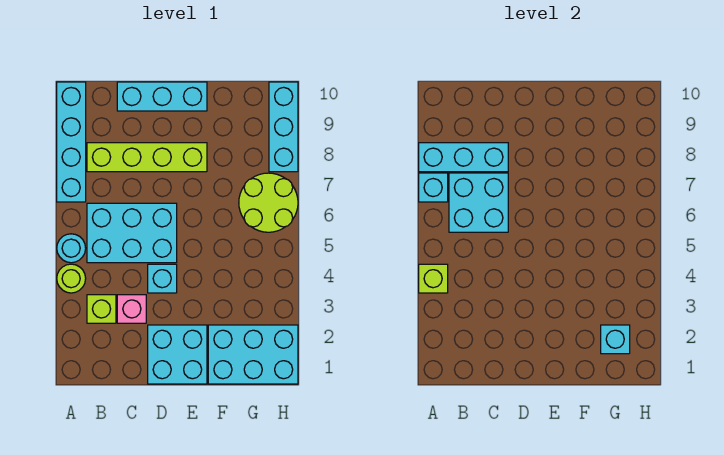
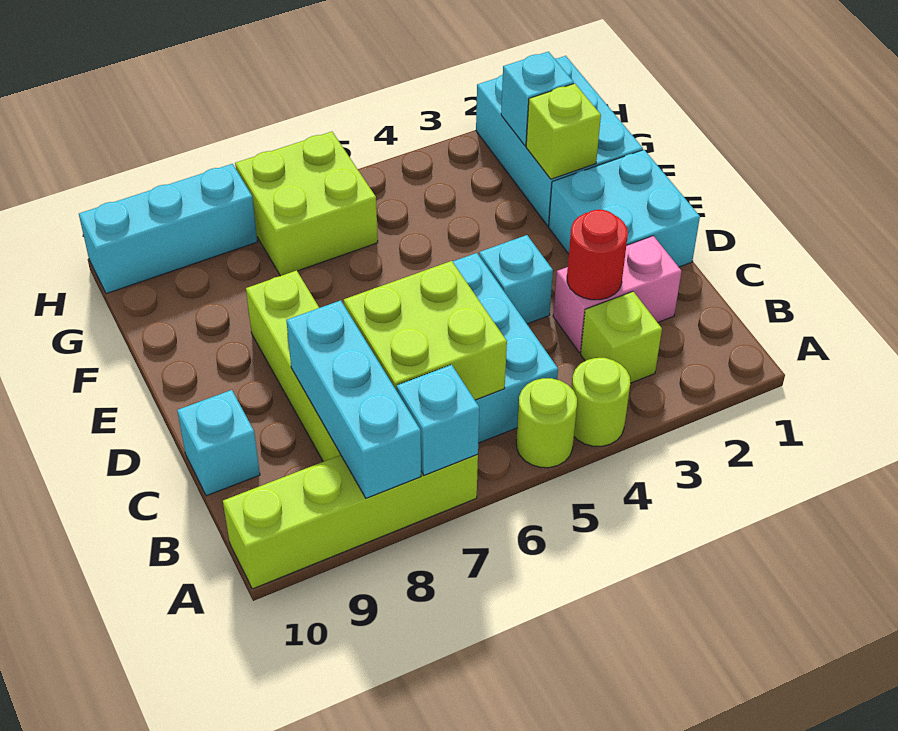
lime brick A4 level 2 -> lime brick F2 level 2
cyan round brick A5 level 1 -> lime round brick A5 level 1
cyan brick A7:A10 level 1 -> lime brick A7:A10 level 1
cyan brick B6:C7 level 2 -> lime brick B6:C7 level 2
pink brick C3 level 1 -> pink brick C2:C3 level 1
none -> red round brick C3 level 2
cyan brick C10:E10 level 1 -> cyan brick C10 level 1
lime round brick G6:H7 level 1 -> lime brick G6:H7 level 1

